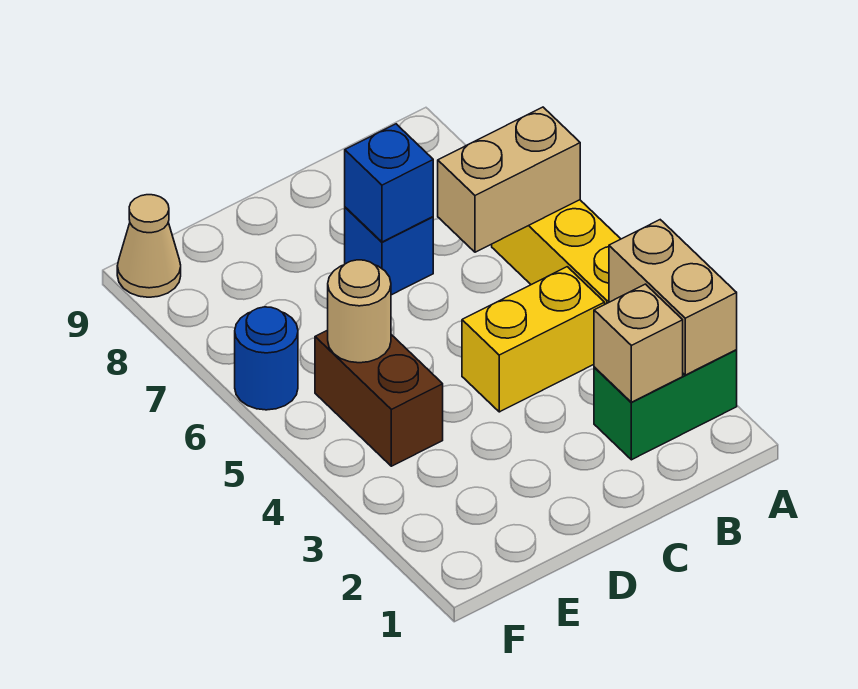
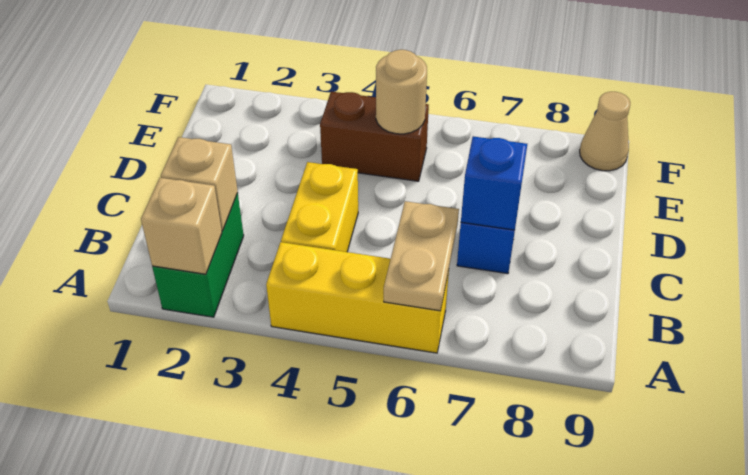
tan brick A2:A3 level 2 -> tan brick A2 level 2
tan brick A6:B6 level 2 -> tan plate A6:B6 level 2
blue round brick F6 level 1 -> none

